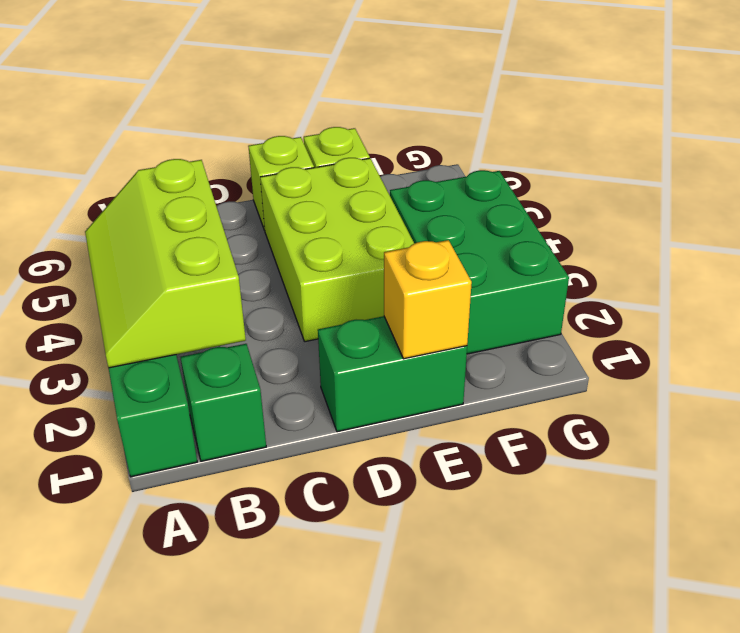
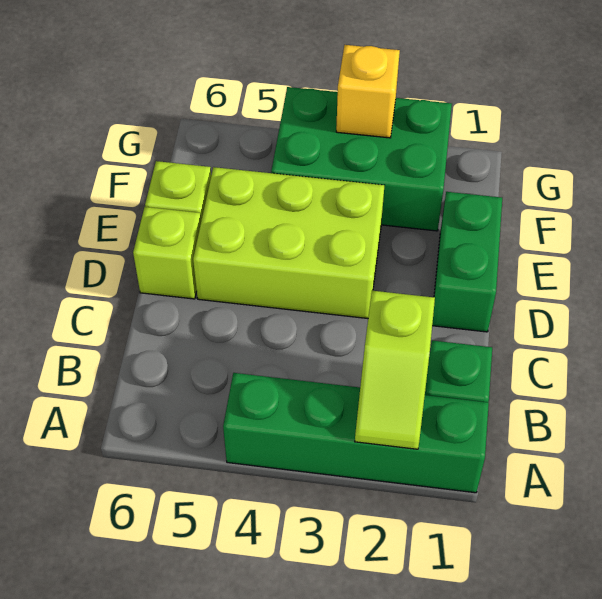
lime slope A2:B4 level 2 top B -> lime slope A2:B2 level 2 top B
yellow brick E1 level 2 -> yellow brick G3 level 2

